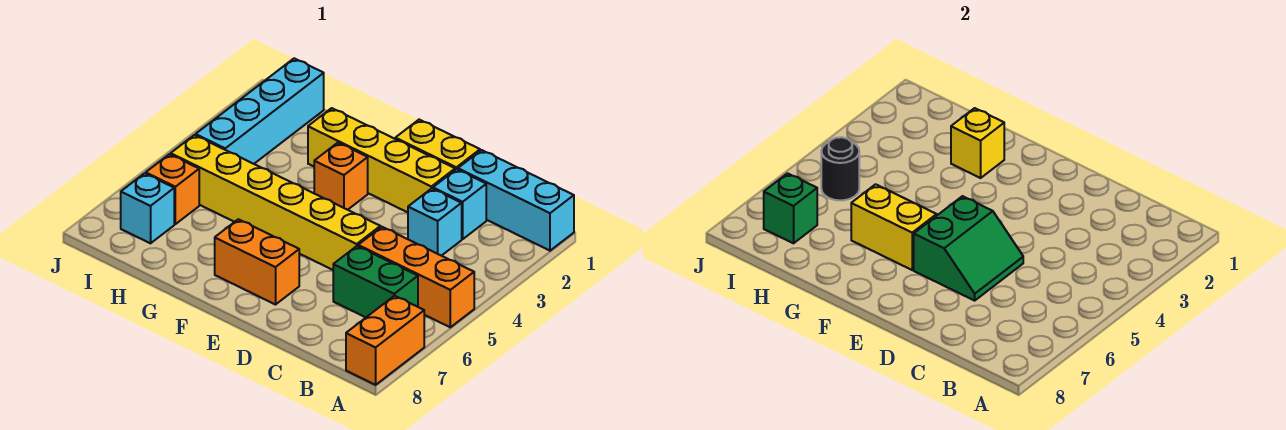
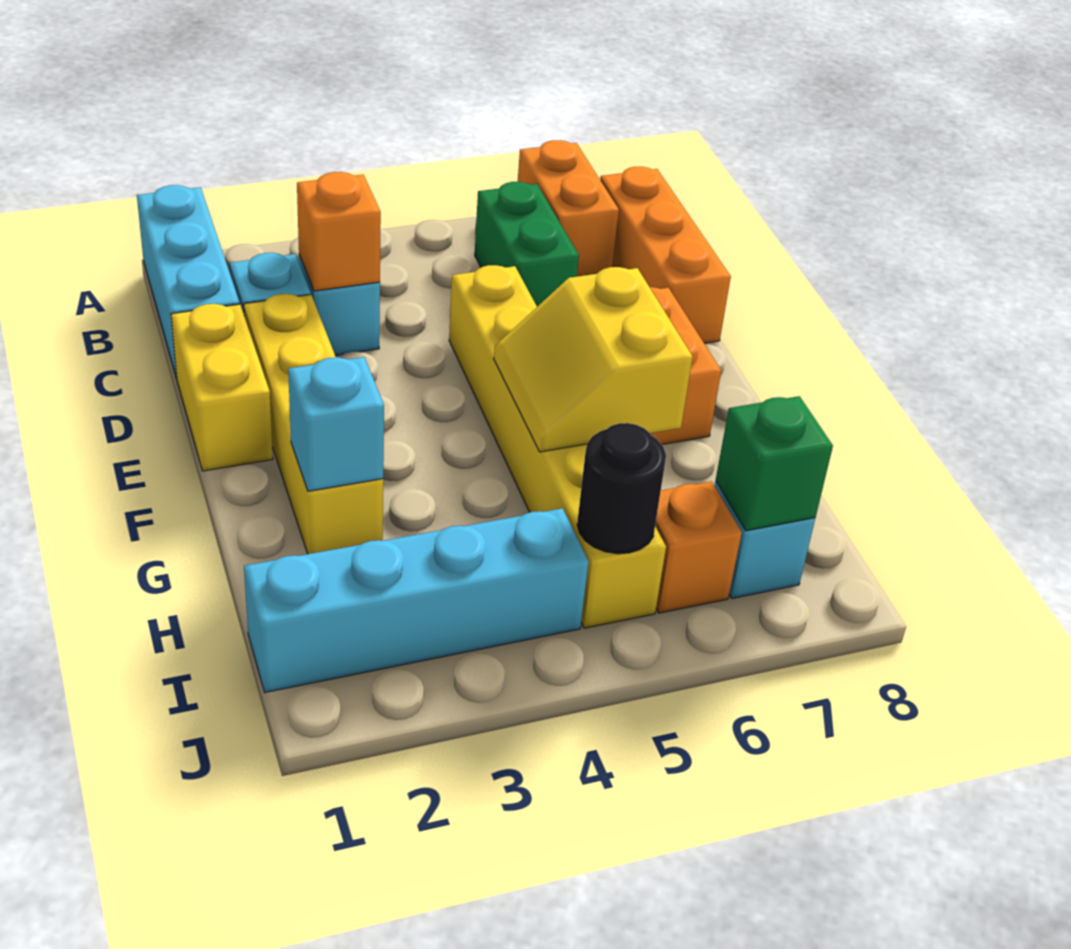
orange brick A5:C5 level 1 -> orange brick B8:D8 level 1
orange brick A7:A8 level 1 -> orange brick A7:B7 level 1
green slope D5:E6 level 2 top E -> none
orange brick F3 level 1 -> orange brick C3 level 2
yellow brick G2 level 2 -> cyan brick G2 level 2

